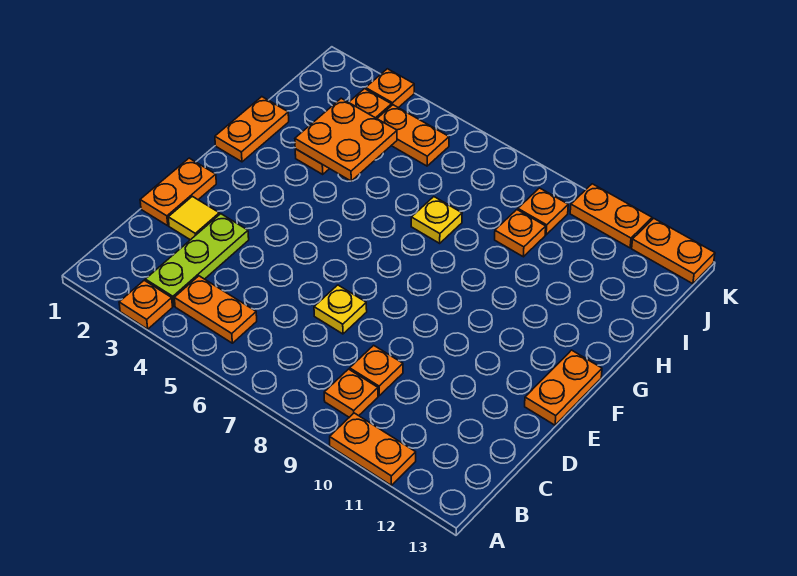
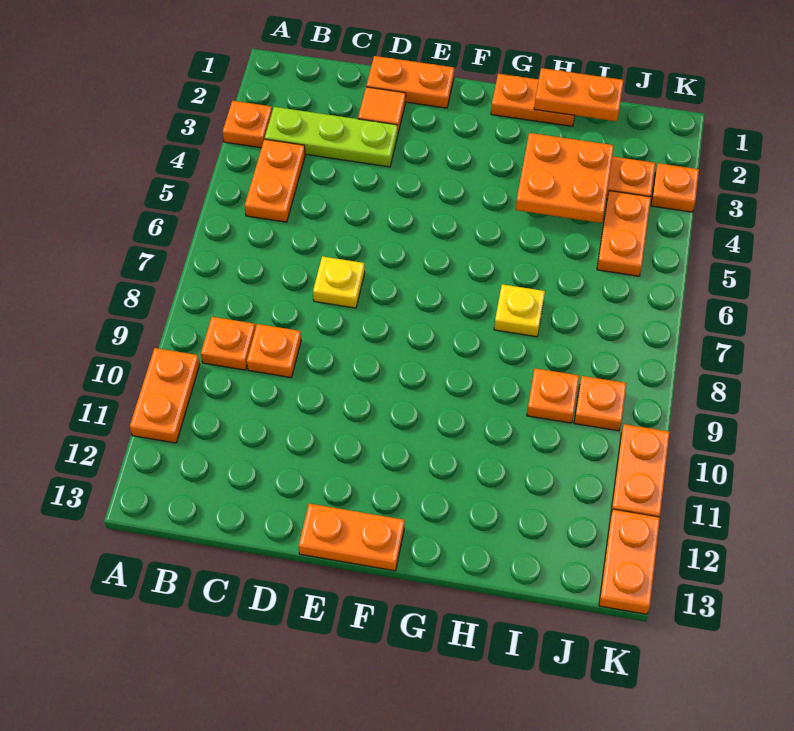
yellow tile D2 level 1 -> orange tile D2 level 1
none -> orange plate H1:I1 level 2

